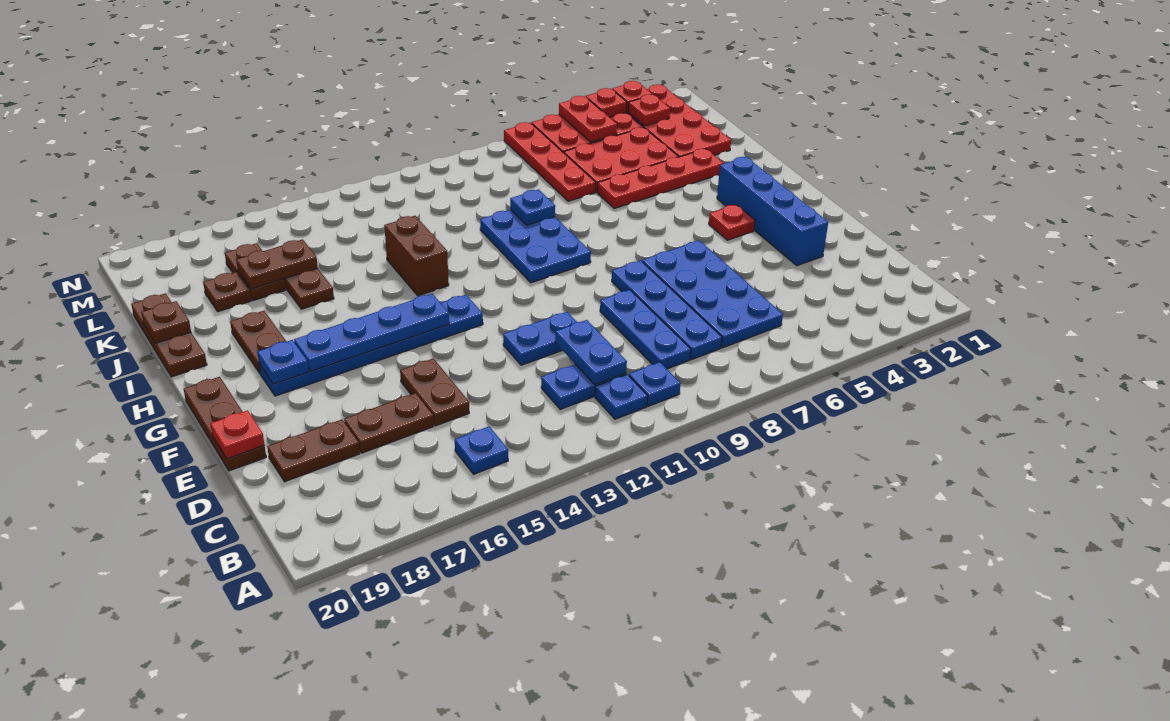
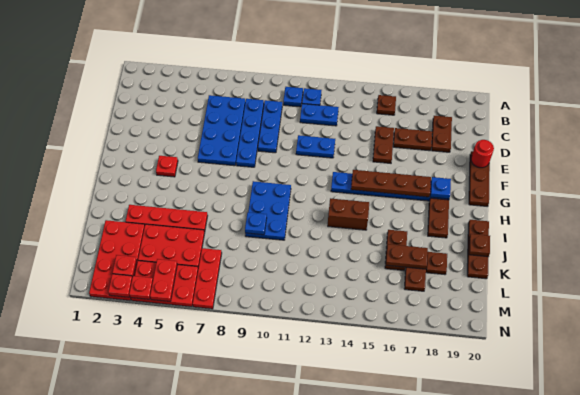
blue plate B15 level 1 -> brown plate B15 level 1
blue plate C11:D11 level 2 -> none
brown plate D18:D19 level 1 -> brown plate C18:D18 level 1
blue brick E3:H3 level 1 -> none
red plate E20 level 2 -> red round brick E20 level 2
blue plate G14:G17 level 2 -> brown plate G14:G17 level 2
brown brick I13:J13 level 1 -> brown brick I13:I14 level 1
red plate K7:N7 level 1 -> red plate L7:N7 level 1

